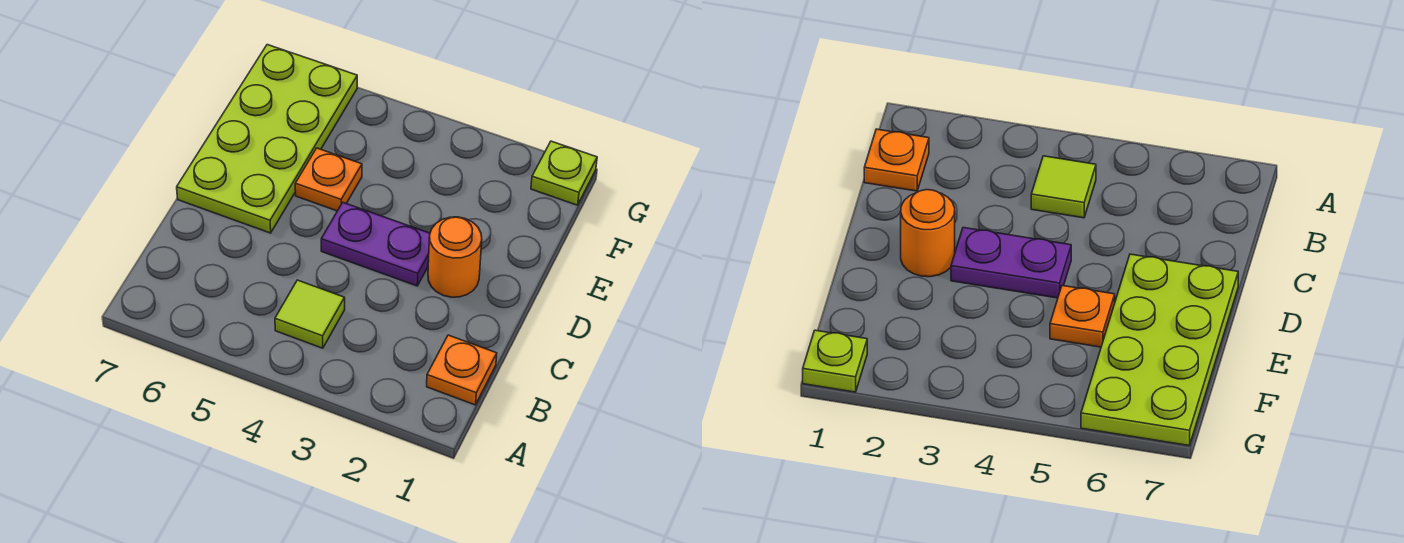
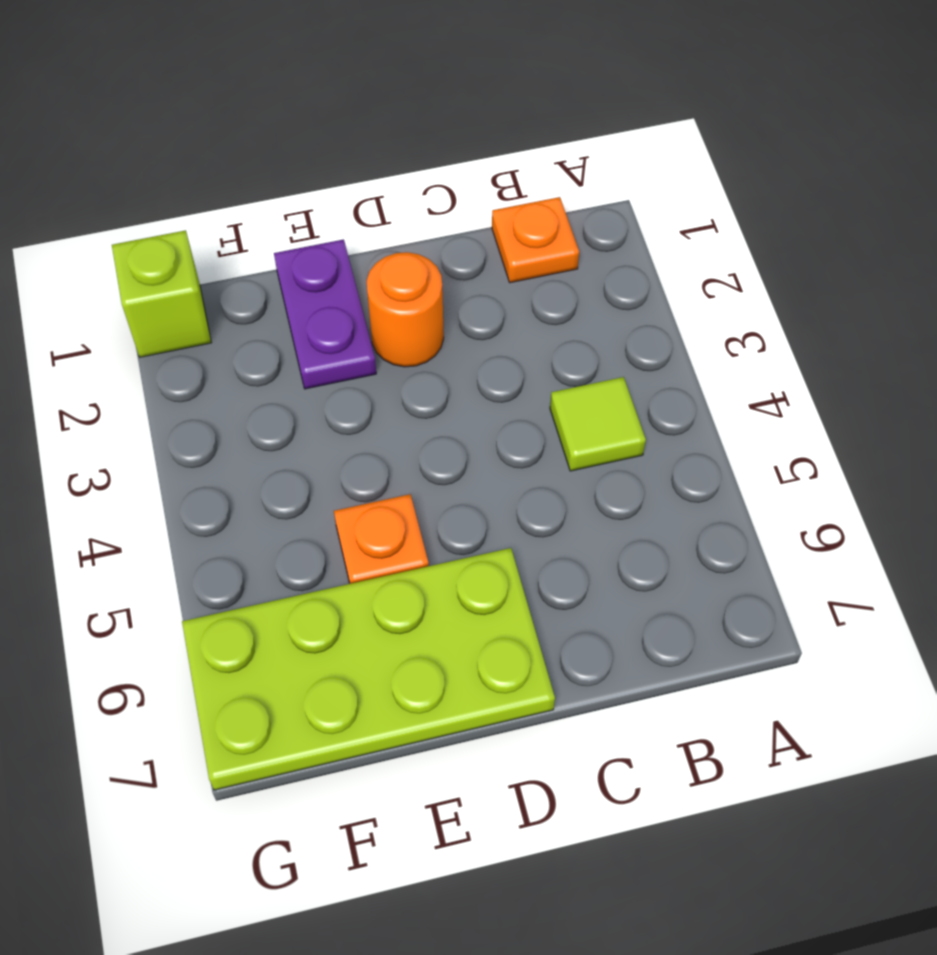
purple plate D3:D4 level 1 -> purple plate E1:E2 level 1
lime plate G1 level 1 -> lime brick G1 level 1

